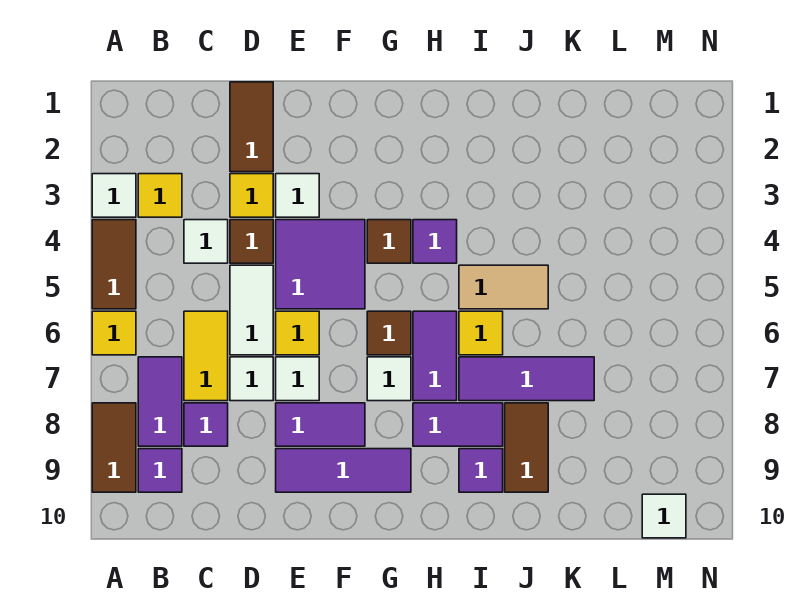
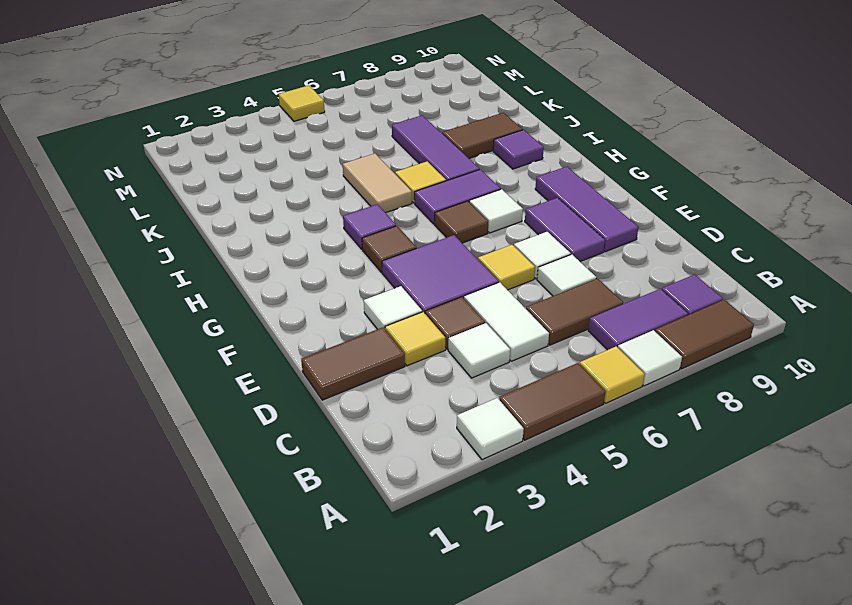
yellow tile B3 level 1 -> yellow tile N5 level 1
yellow tile C6:C7 level 1 -> brown tile C6:C7 level 1
purple tile C8 level 1 -> none
white tile D5:D6 level 1 -> white tile C5:D5 level 1
purple tile H8:I8 level 1 -> none
white tile M10 level 1 -> white tile A7 level 1

